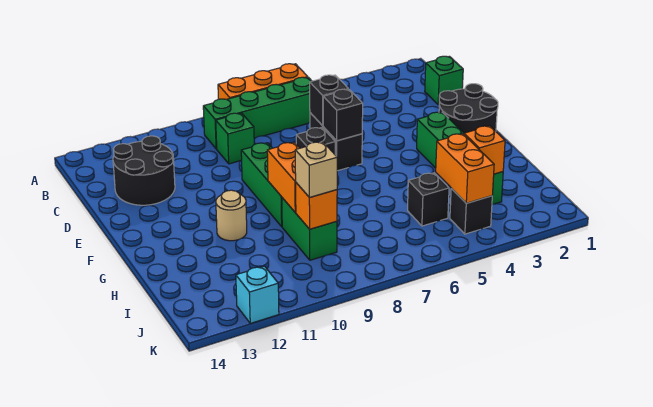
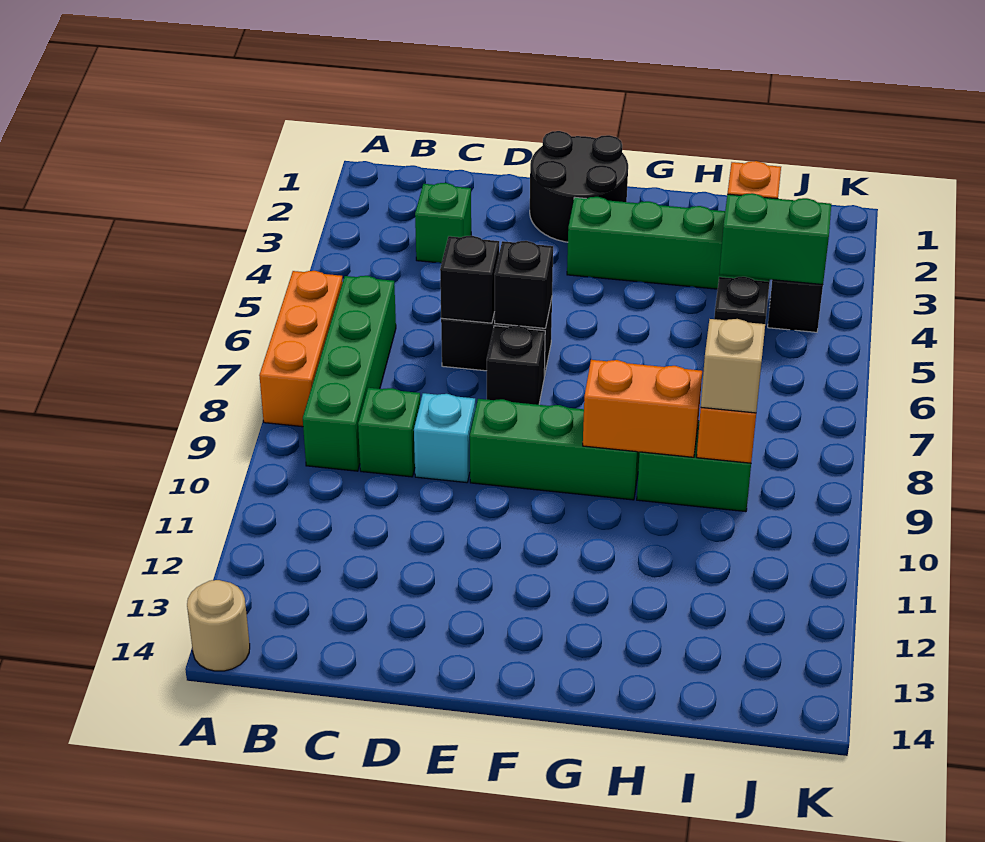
green brick C1 level 1 -> green brick C3 level 1
black round brick C12:D13 level 1 -> none
tan round brick G11 level 1 -> tan round brick A14 level 1
orange brick I4:J4 level 2 -> green brick I4:J4 level 2
cyan brick K12 level 1 -> cyan brick D9 level 1

